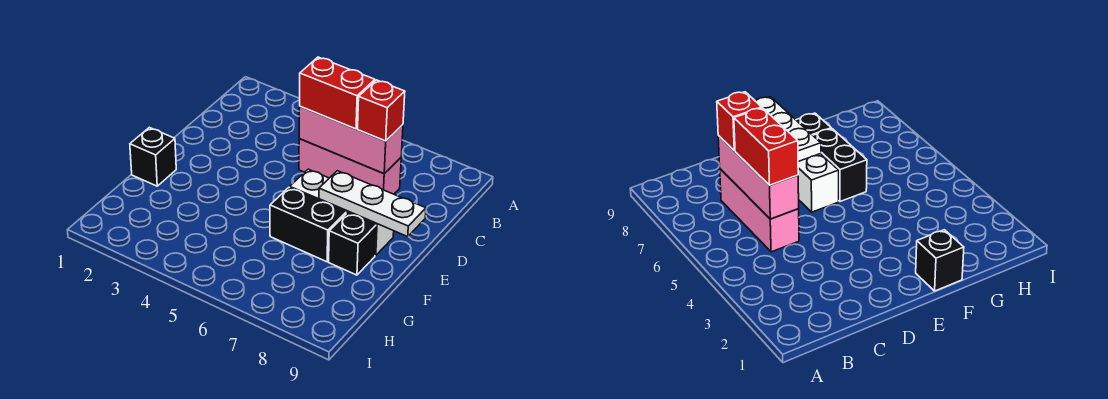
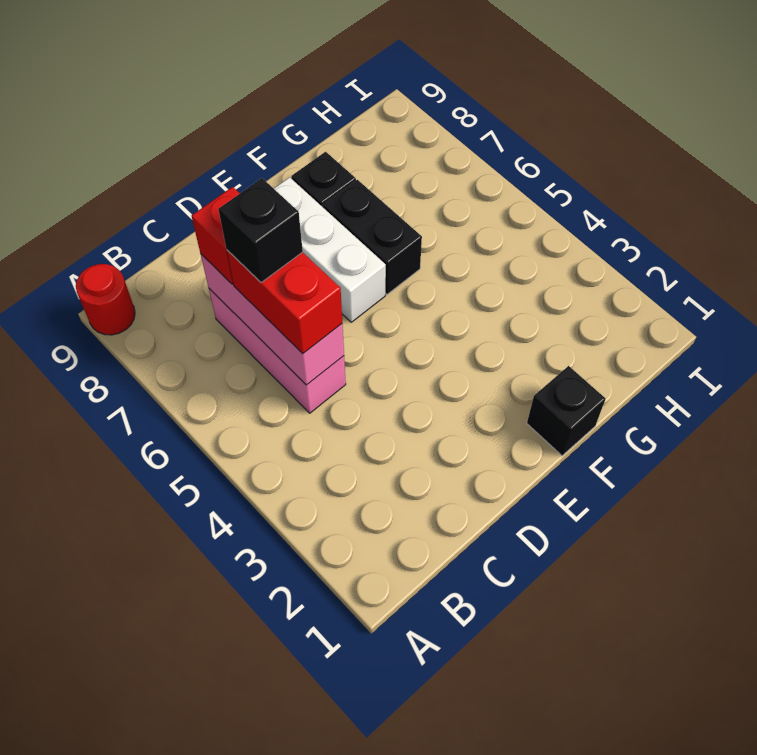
none -> red round brick A9 level 1
none -> black brick C6 level 4
white plate E7:E9 level 2 -> none

